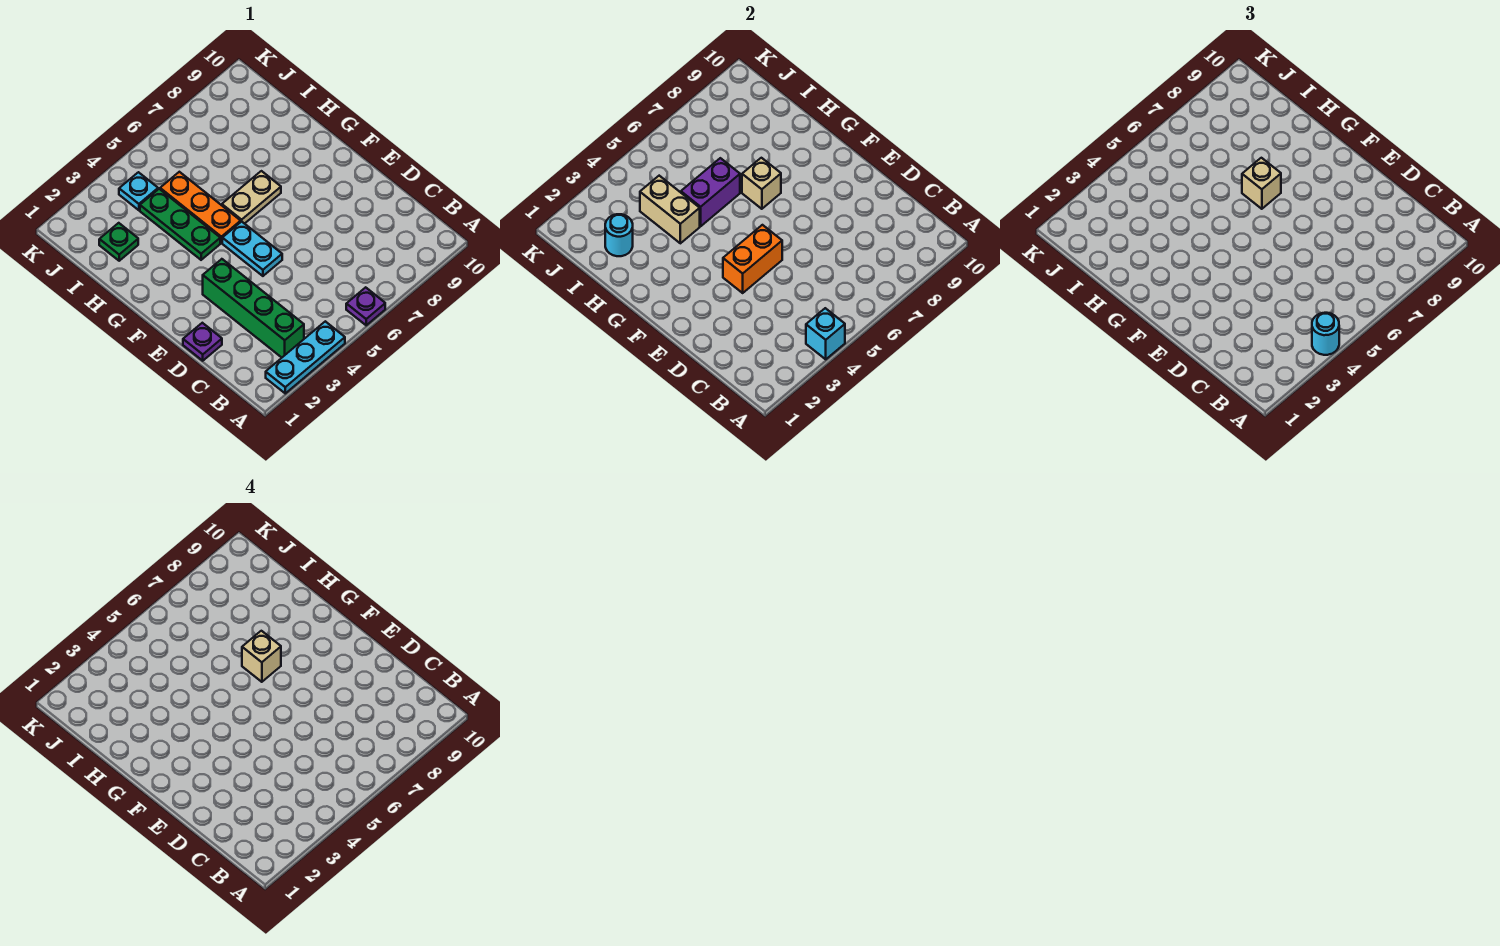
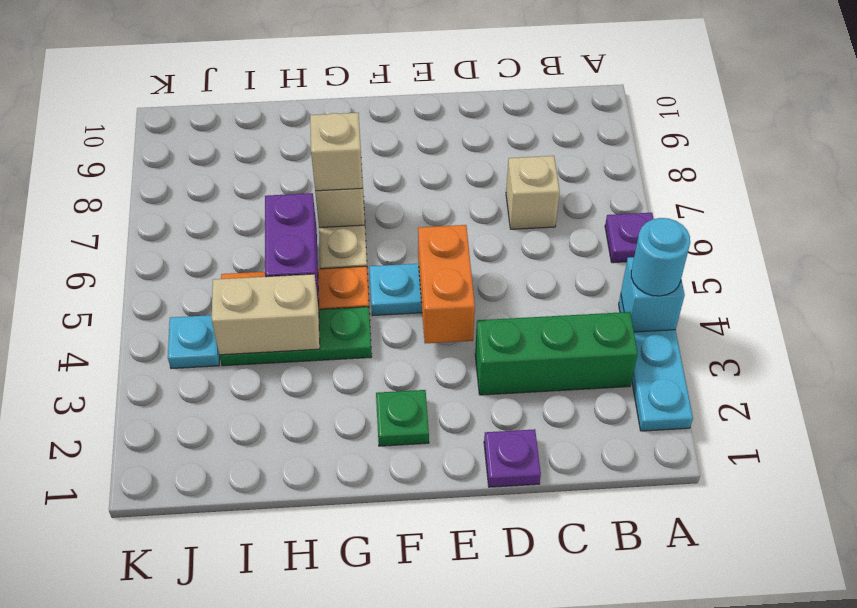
green brick B3:E3 level 1 -> green brick B3:D3 level 1
tan brick G7 level 4 -> tan brick C7 level 1
green plate I2 level 1 -> green plate F2 level 1
cyan round brick I2 level 2 -> none

